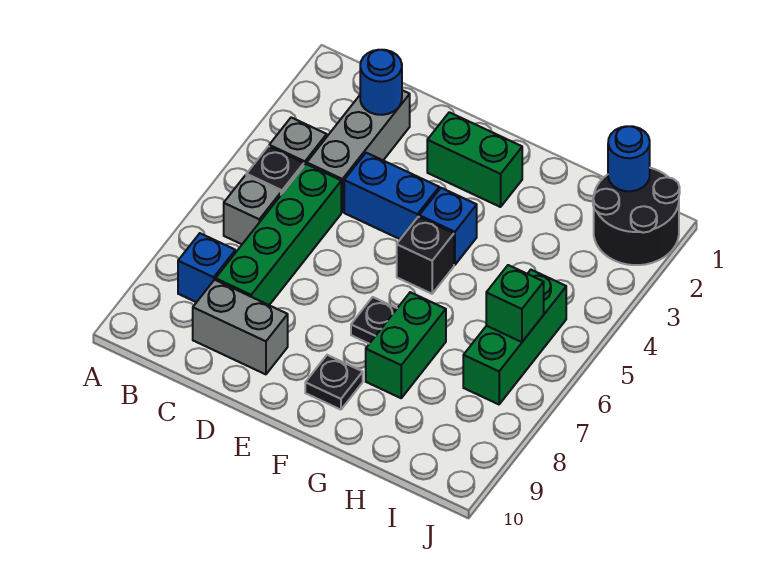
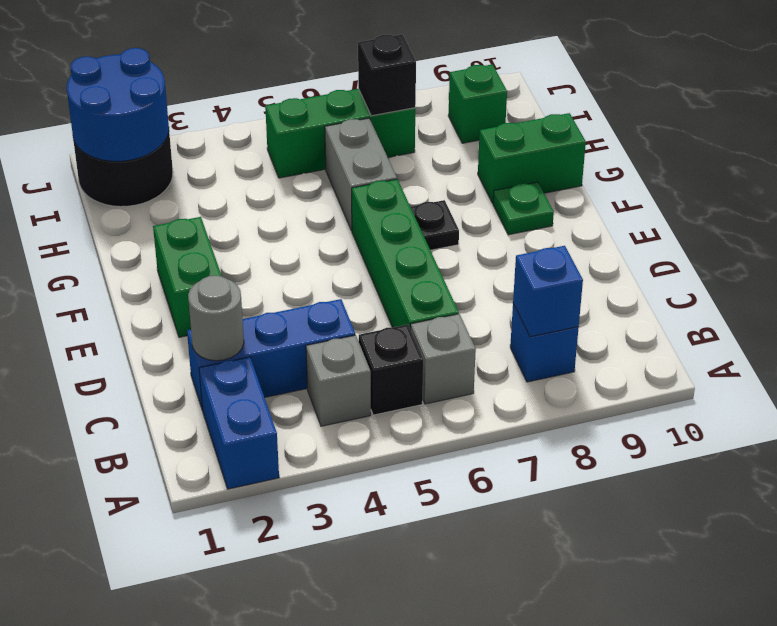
grey brick C2:C4 level 1 -> blue brick C2:C4 level 1
blue round brick C2 level 2 -> grey round brick C2 level 2
green brick C5:C8 level 1 -> green brick C6:F6 level 1
grey brick C9:D9 level 1 -> grey brick G6:H6 level 1
blue brick D4:E4 level 1 -> blue brick A2:B2 level 1
blue brick F4 level 1 -> blue brick B8 level 2
black brick F5 level 1 -> black brick I7 level 2
black plate F9 level 1 -> green plate F9 level 1
green brick G7:G8 level 1 -> green brick G9:G10 level 1
blue round brick I1 level 2 -> blue round brick I1:J2 level 2
green brick I6 level 2 -> green brick I9 level 1

